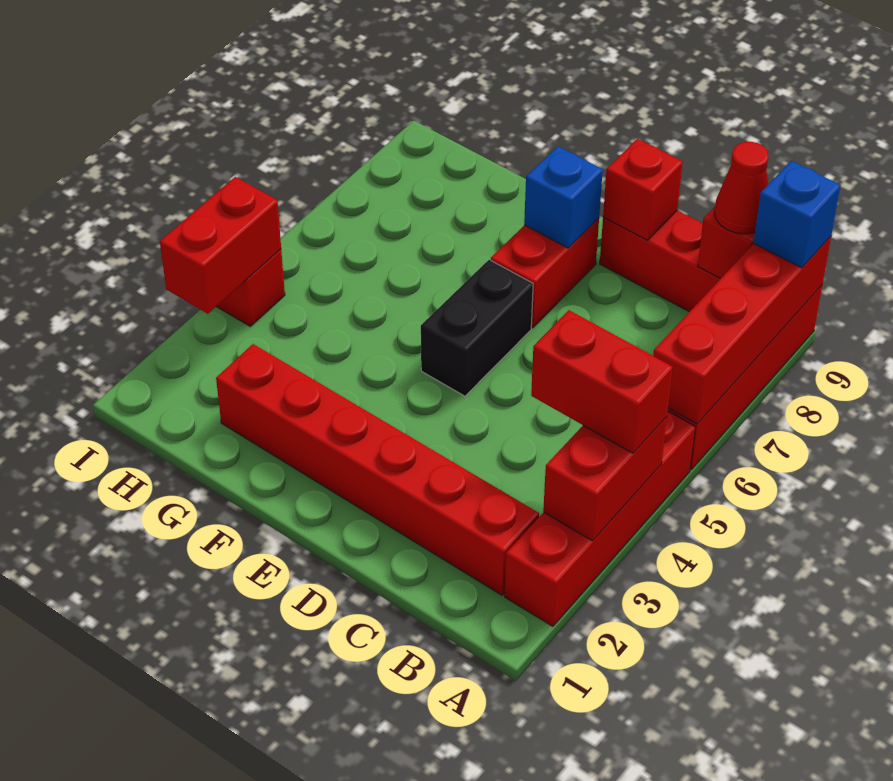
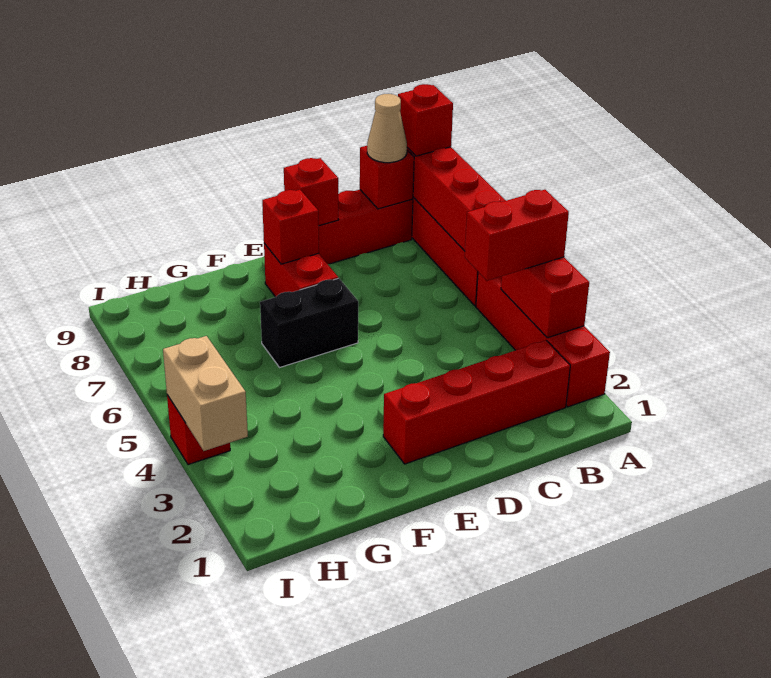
blue brick A9 level 3 -> red brick A9 level 3
red brick B2:G2 level 1 -> red brick B2:E2 level 1
red cone B9 level 3 -> tan cone B9 level 3
black brick E5:E6 level 1 -> black brick E6:F6 level 1
blue brick E8 level 2 -> red brick E8 level 2
red brick I3:I4 level 2 -> tan brick I3:I4 level 2

